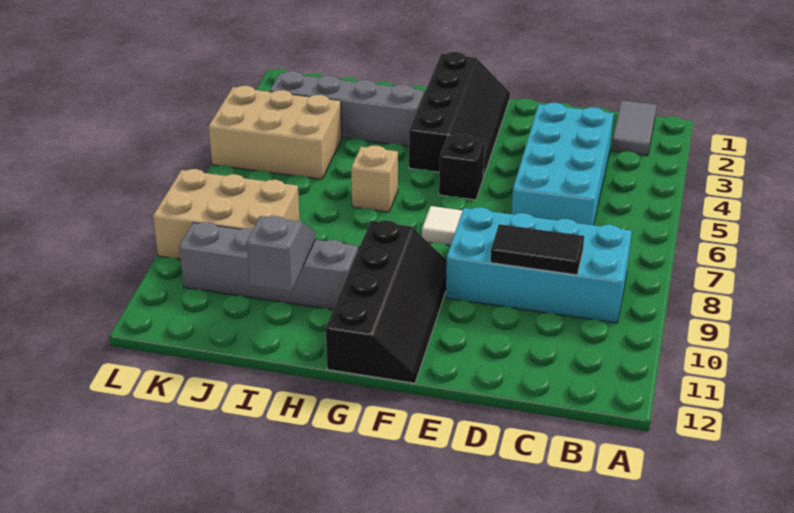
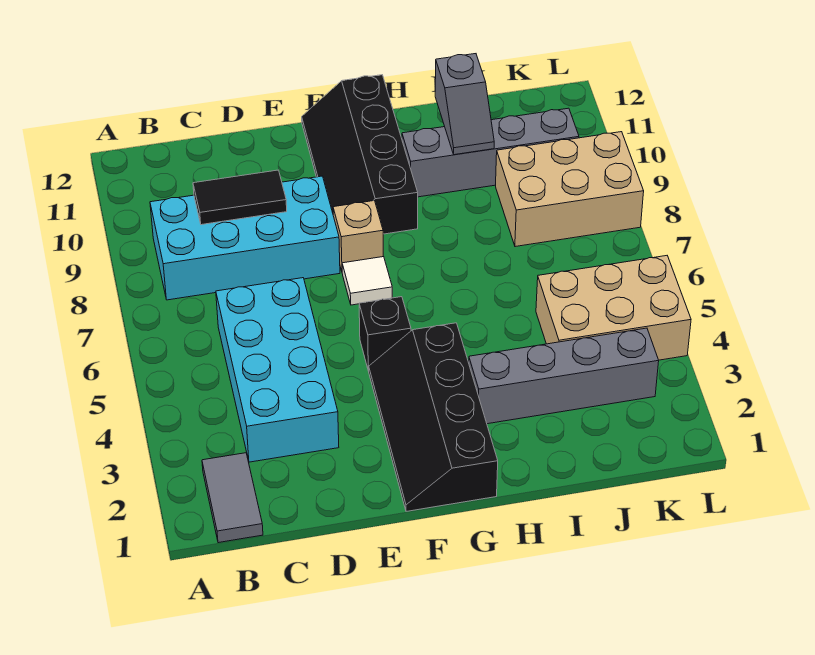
tan brick H6 level 1 -> tan brick F8 level 1

